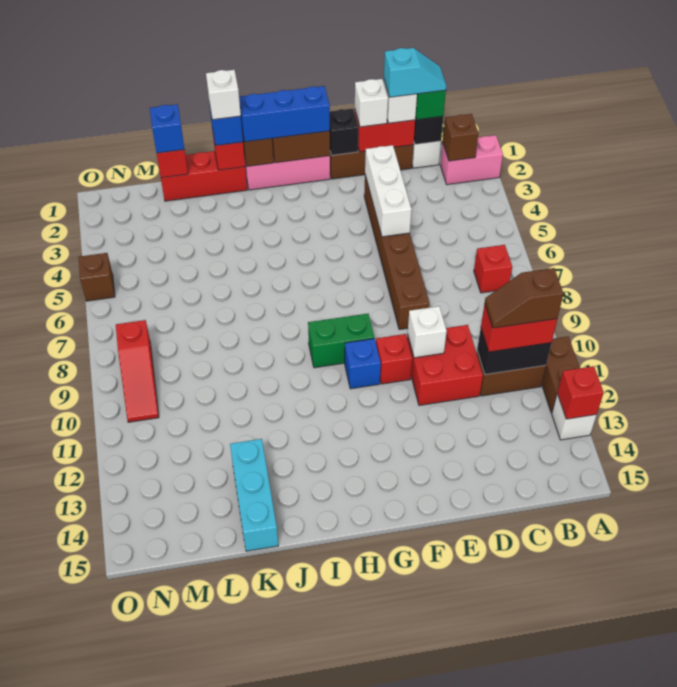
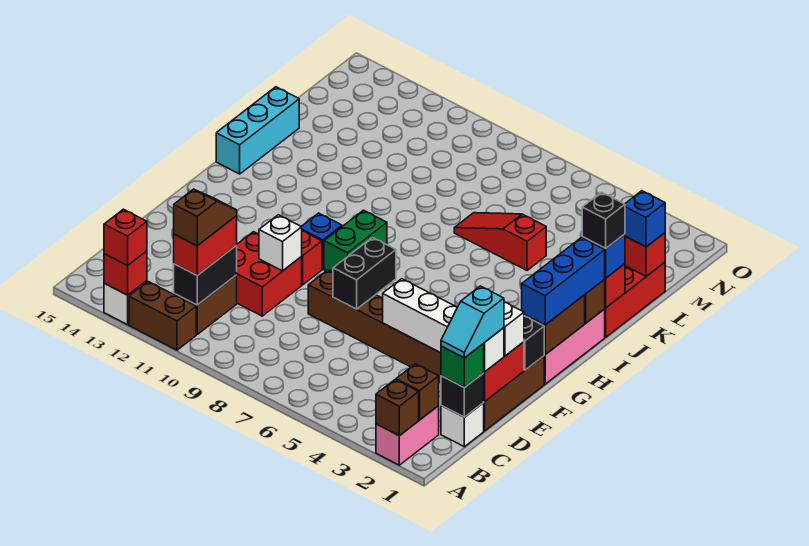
red brick B7 level 1 -> red brick A13 level 3
none -> black brick E7:F7 level 2
white brick J1 level 4 -> black brick J1 level 4
cyan brick K13:K15 level 1 -> cyan brick I15:K15 level 1
red slope N8:N10 level 1 top 8 -> red slope K5:K7 level 1 top 5
brown brick O5 level 1 -> brown brick A2 level 2

